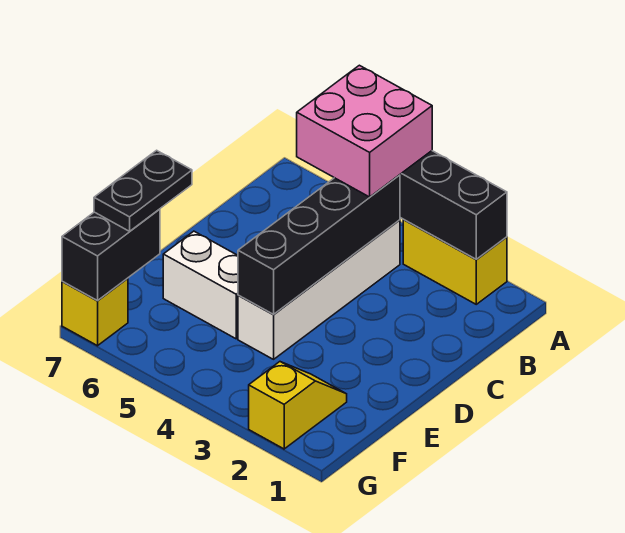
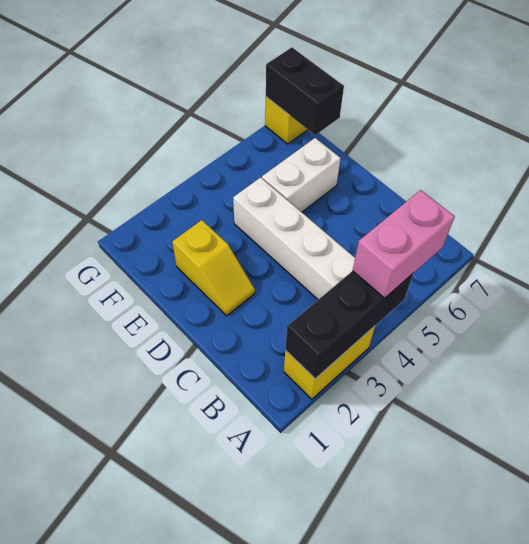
pink brick A4:B5 level 3 -> pink brick A4:A5 level 3
black brick B4:E4 level 2 -> none
black plate E7:F7 level 3 -> none
yellow slope F2:G2 level 1 top G -> yellow slope D2:E2 level 1 top E

